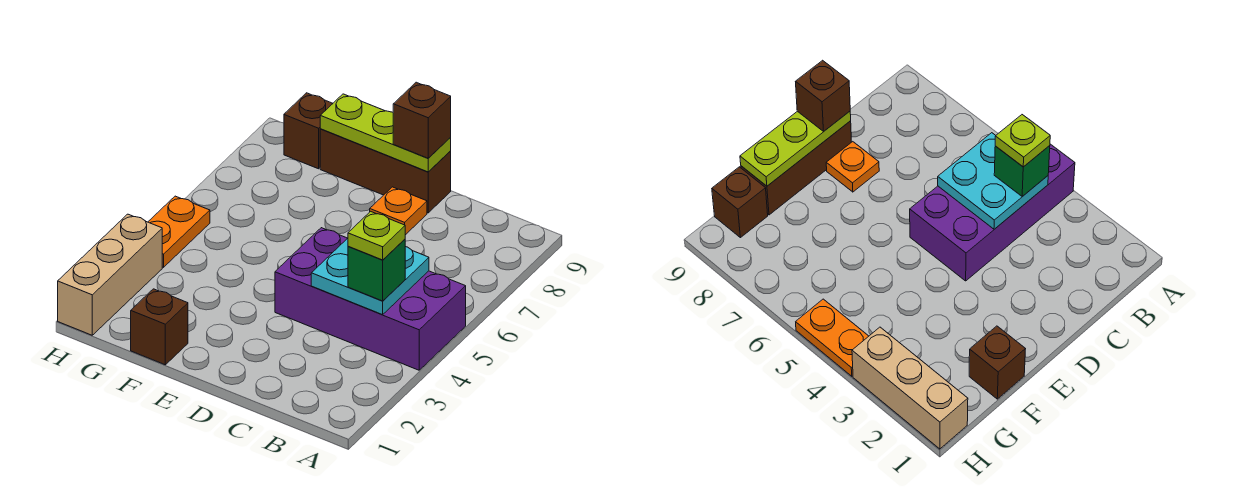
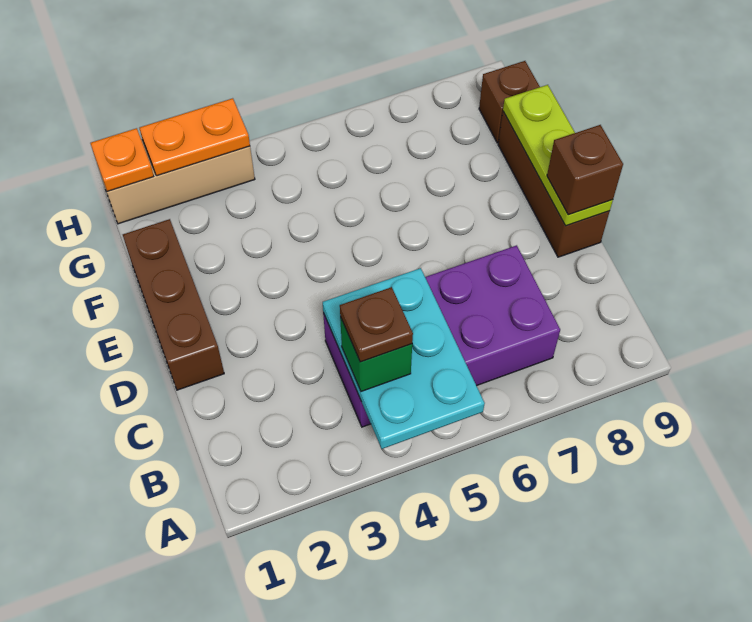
purple brick A4:D5 level 1 -> purple brick B4:C7 level 1
cyan plate B4:C5 level 2 -> cyan plate A4:C5 level 2
lime plate B4 level 4 -> brown plate B4 level 4
orange plate D8 level 1 -> orange plate H1 level 2
brown brick F1 level 1 -> brown brick D1:F1 level 1
orange plate H4:H5 level 1 -> orange plate H2:H3 level 2

